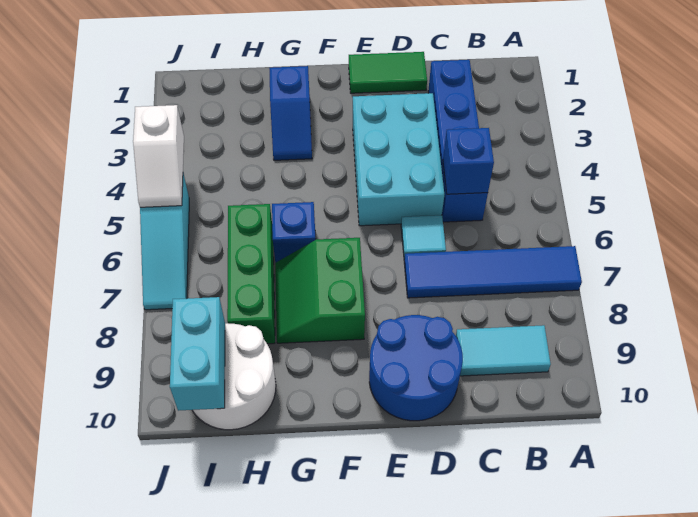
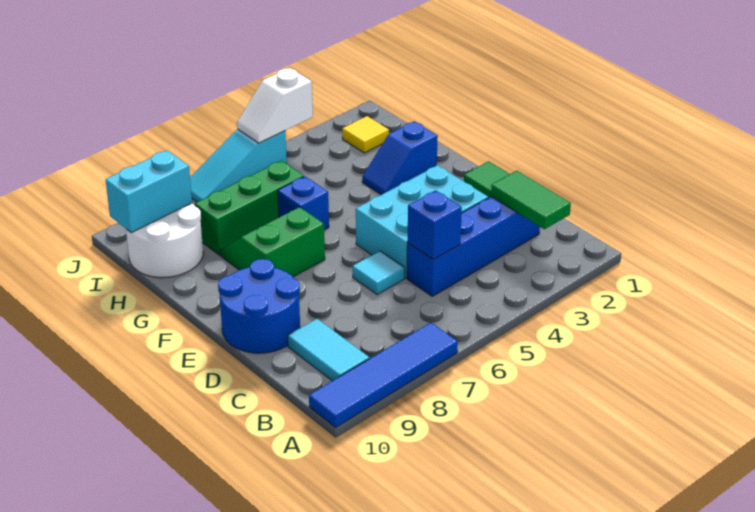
blue tile A7:D7 level 1 -> blue tile A7:A10 level 1
none -> green tile B2:C2 level 2
none -> yellow tile I2 level 1

